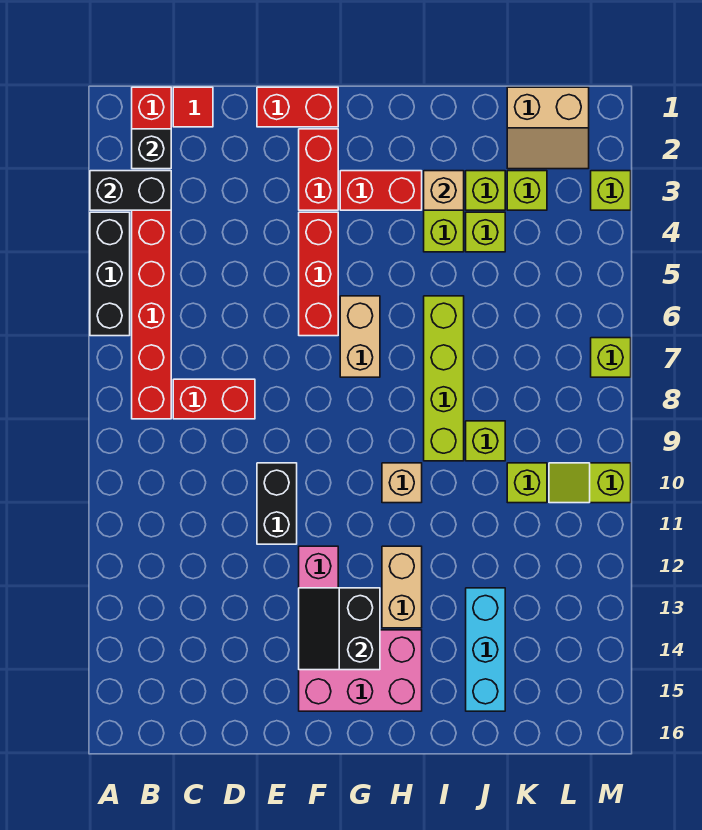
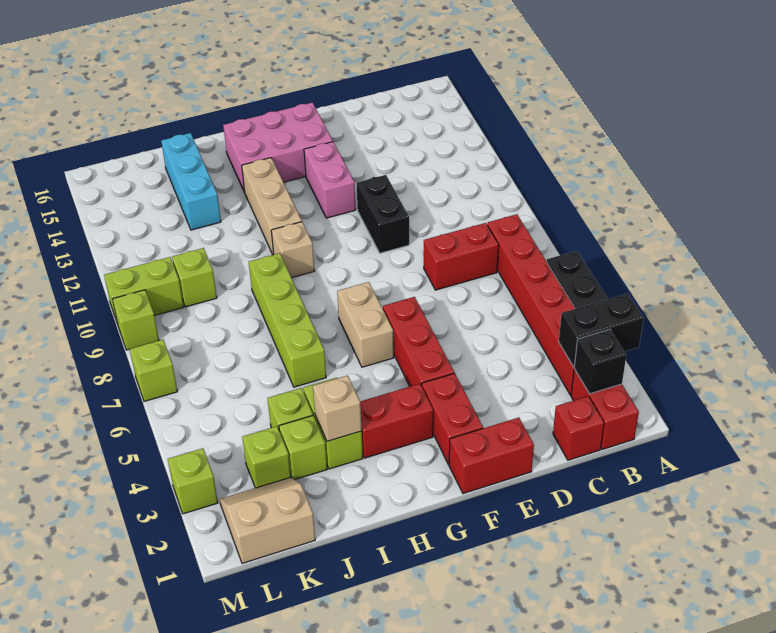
red tile C1 level 1 -> red brick C1 level 1
black slope F13:G14 level 2 top G -> none
tan brick H12:H13 level 1 -> tan brick H11:H13 level 1
lime brick J9 level 1 -> lime brick M9 level 1
lime slope L10:M10 level 1 top M -> lime brick L10:M10 level 1

